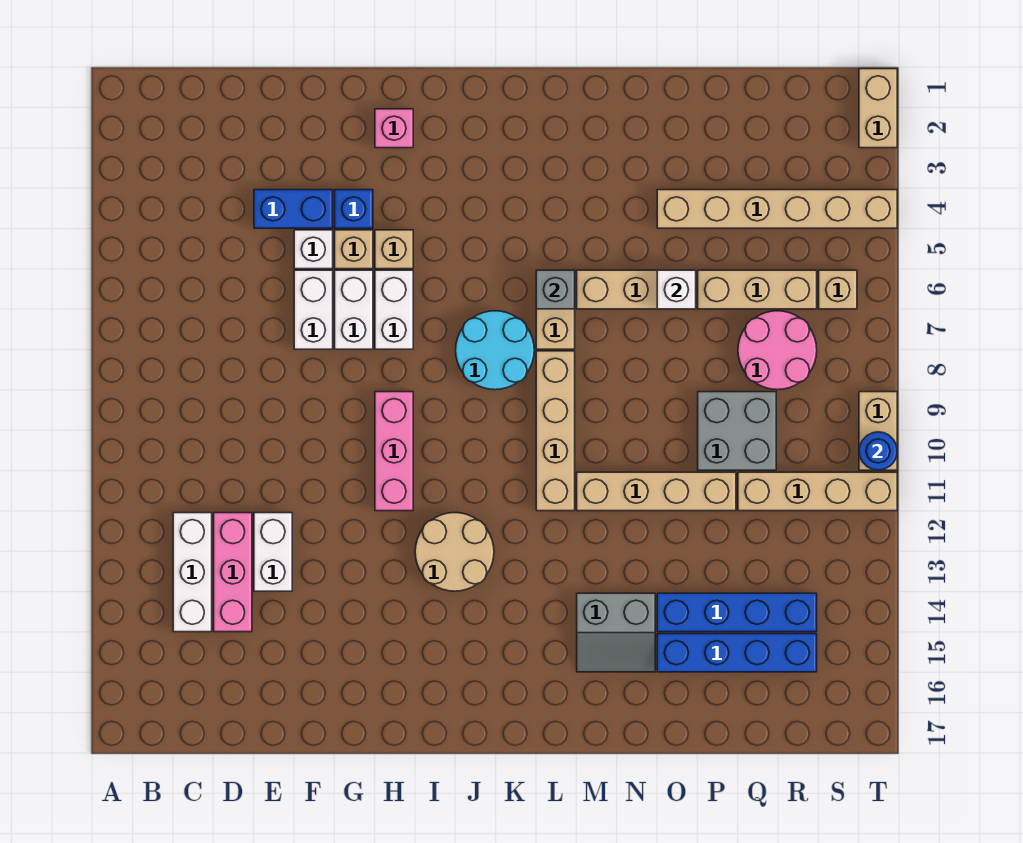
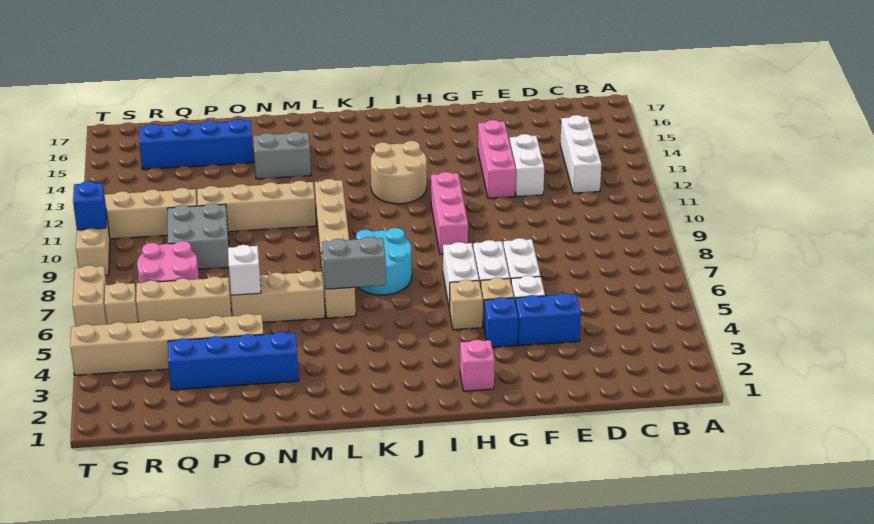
pink brick D12:D14 level 1 -> pink brick F12:F14 level 1
grey brick L6 level 2 -> grey brick K6:L6 level 2
blue brick O14:R14 level 1 -> blue brick N3:Q3 level 1
tan brick T1:T2 level 1 -> tan brick T6:T7 level 1
blue round brick T10 level 2 -> blue brick T10 level 2

